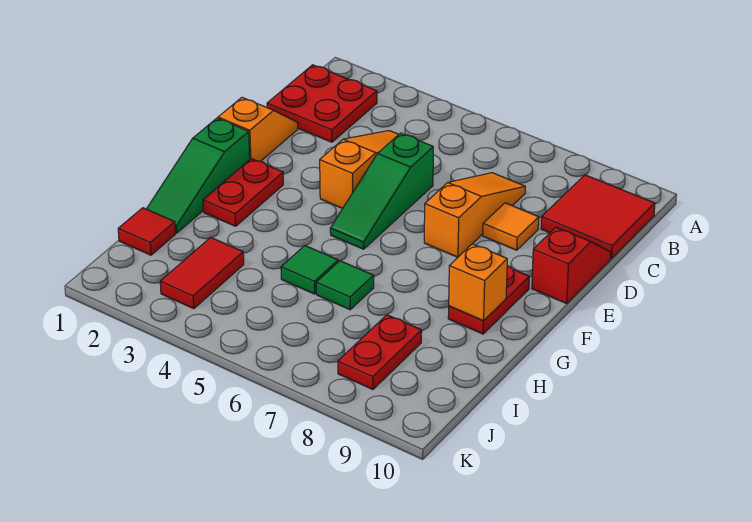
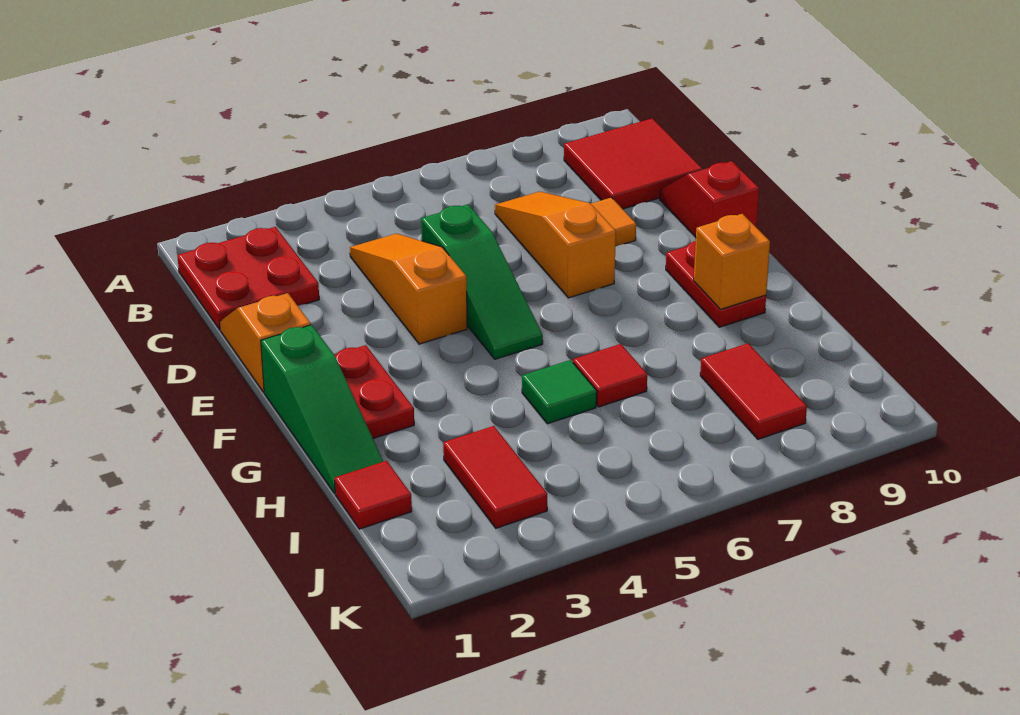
green tile H6 level 1 -> red tile H6 level 1
red plate I8:J8 level 1 -> red tile I8:J8 level 1

